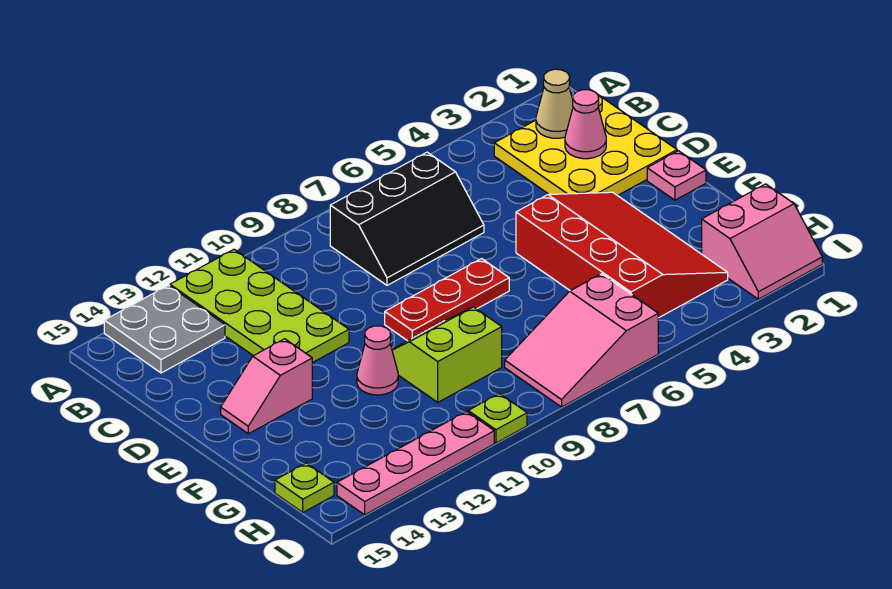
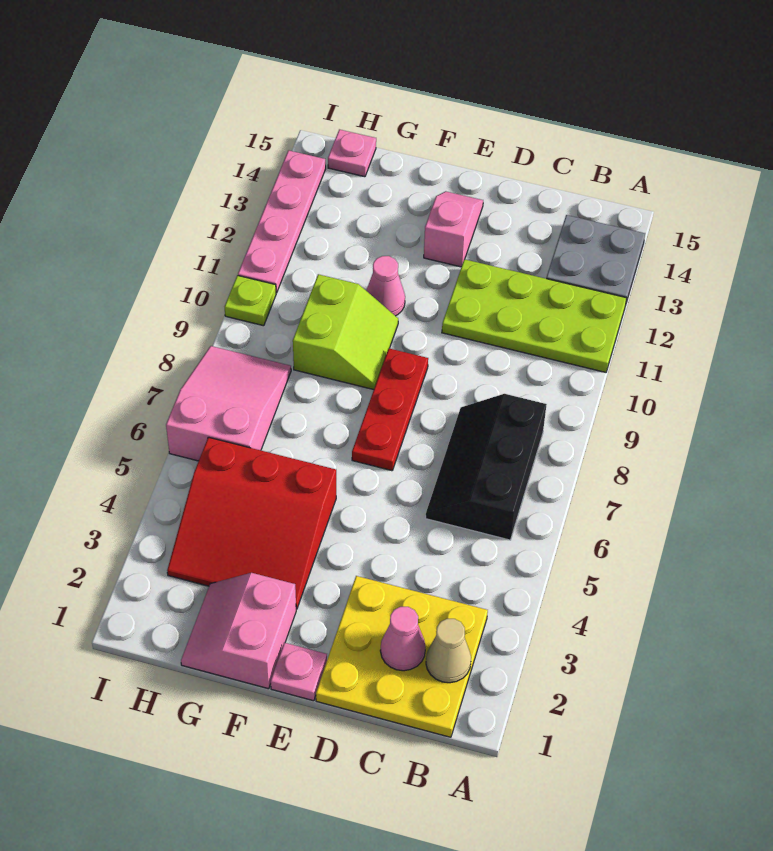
red slope E3:H5 level 1 top 5 -> red slope F3:H5 level 1 top 5
pink slope H1:I2 level 1 top H -> pink slope F1:G2 level 1 top F
lime plate H15 level 1 -> pink plate H15 level 1

